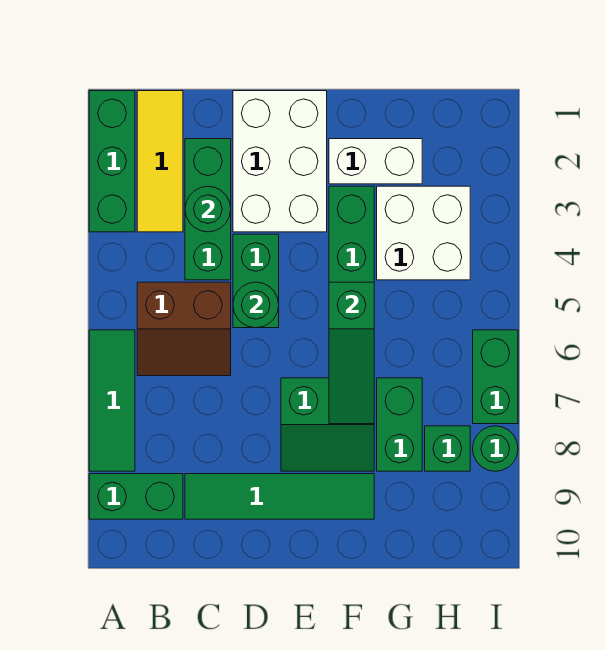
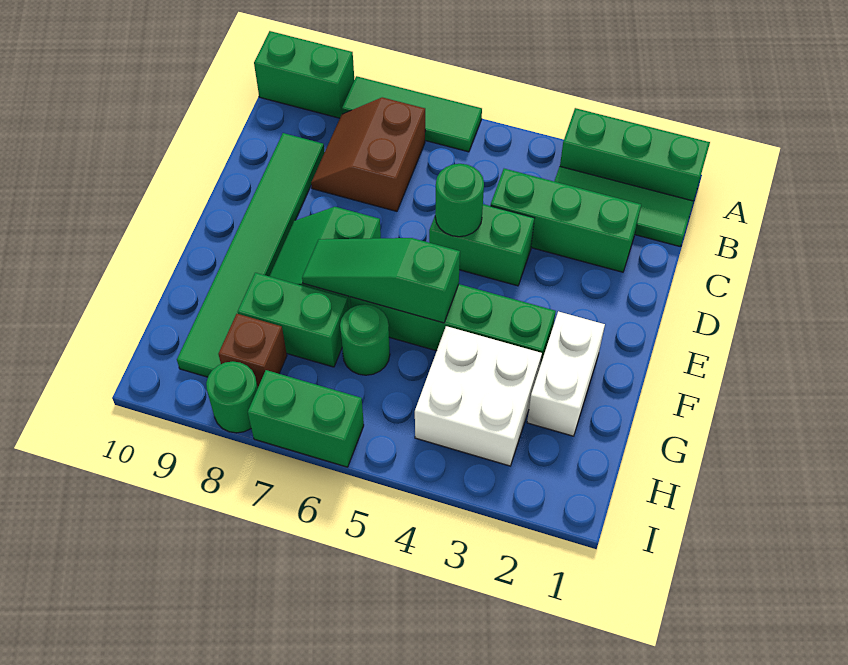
green brick A9:B9 level 1 -> green brick A9:A10 level 1
yellow tile B1:B3 level 1 -> green tile B1:B3 level 1
brown slope B5:C6 level 1 top 5 -> brown slope B7:C8 level 1 top 7
green round brick C3 level 2 -> green round brick G6 level 1
green tile C9:F9 level 1 -> green tile C9:H9 level 1
white brick D1:E3 level 1 -> none
green brick H8 level 1 -> brown brick H8 level 1

